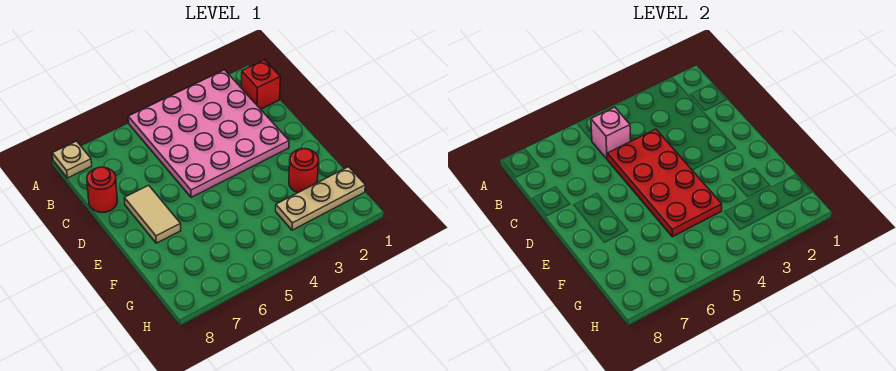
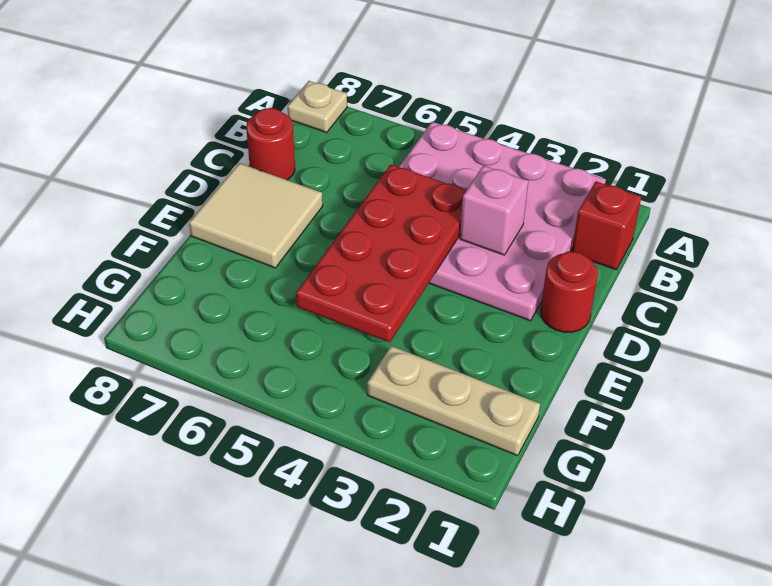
pink brick B5 level 2 -> pink brick C3 level 2
tan tile D7:E7 level 1 -> tan tile D7:E8 level 1
red round brick F2 level 1 -> red round brick D1 level 1

